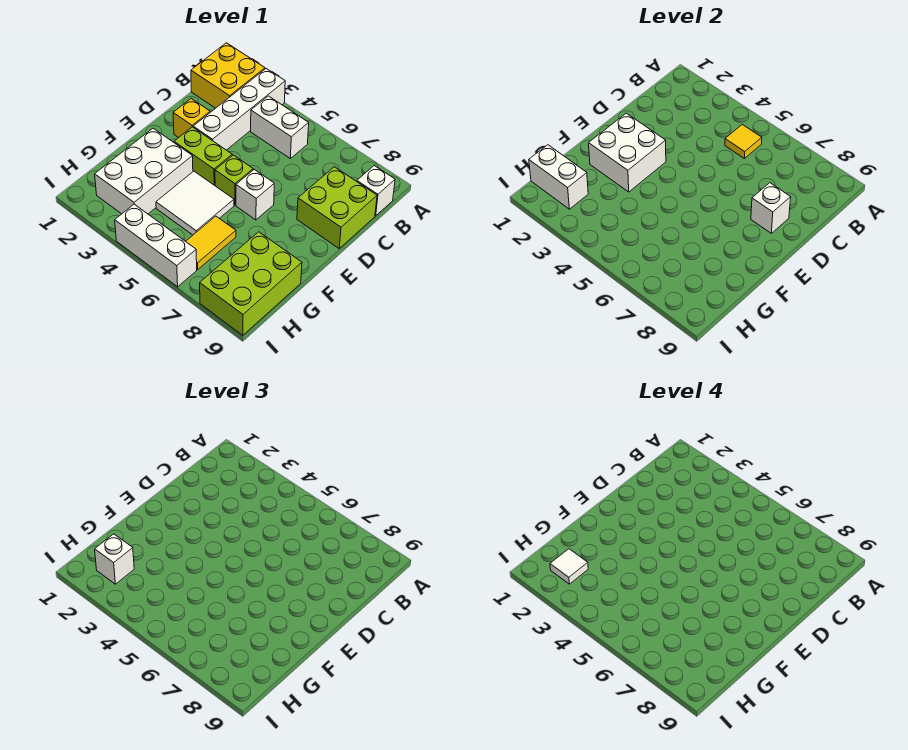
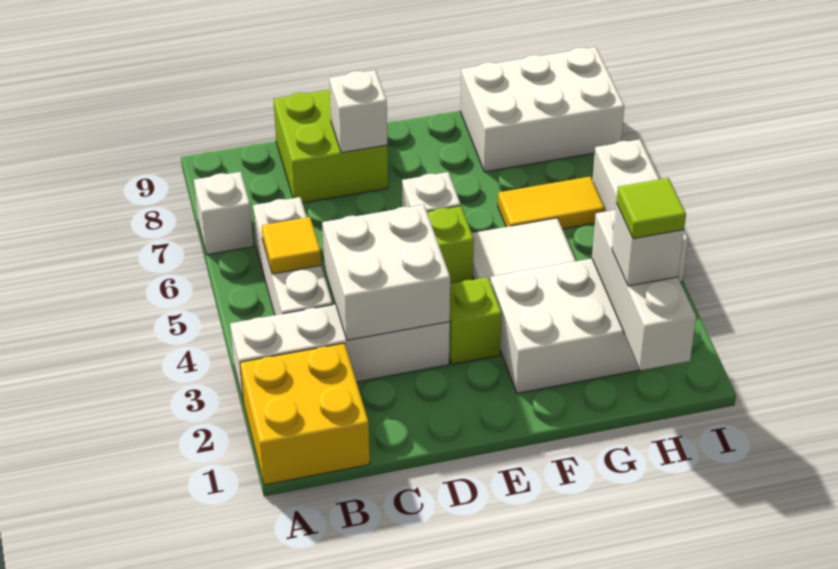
white brick B4:B5 level 1 -> white brick B4:B6 level 1
white brick B9 level 1 -> white brick A7 level 1
yellow brick D2 level 1 -> none
white brick E2:F3 level 2 -> white brick C3:D4 level 2
lime brick E3:E4 level 1 -> lime brick E3 level 1
lime brick G8:I9 level 1 -> white brick G8:I9 level 1
white brick H1:H2 level 2 -> white brick H1:H3 level 2
white tile H2 level 4 -> lime tile H2 level 4

